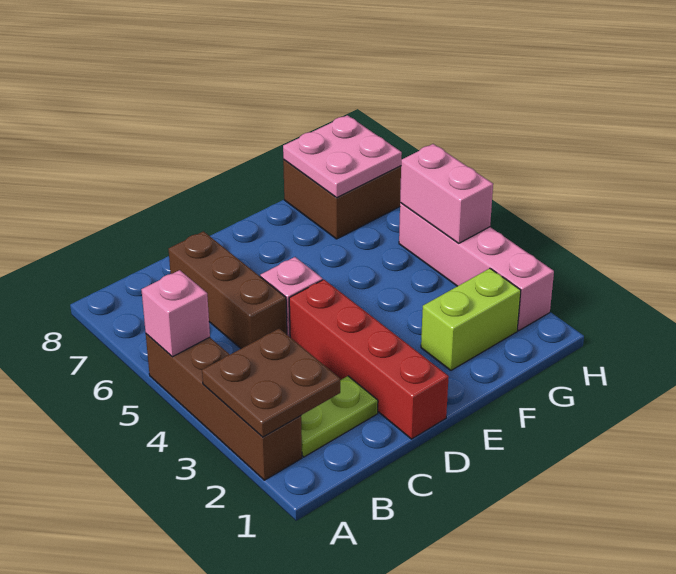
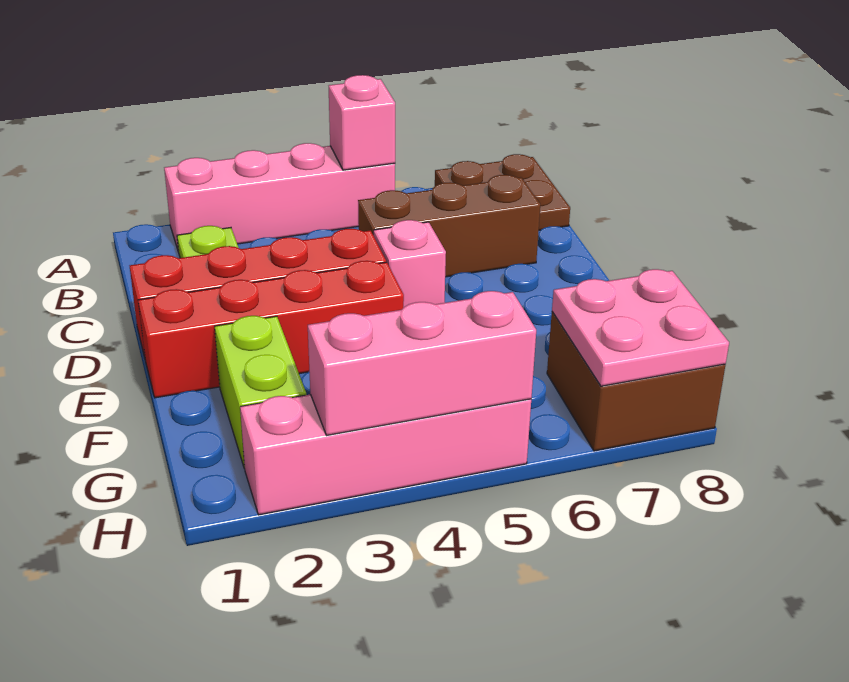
brown brick A2:A5 level 1 -> pink brick A2:A5 level 1
brown plate A2:B3 level 2 -> brown plate A7:B8 level 1
none -> red brick E1:E4 level 1
pink brick H4:H5 level 2 -> pink brick H3:H5 level 2

